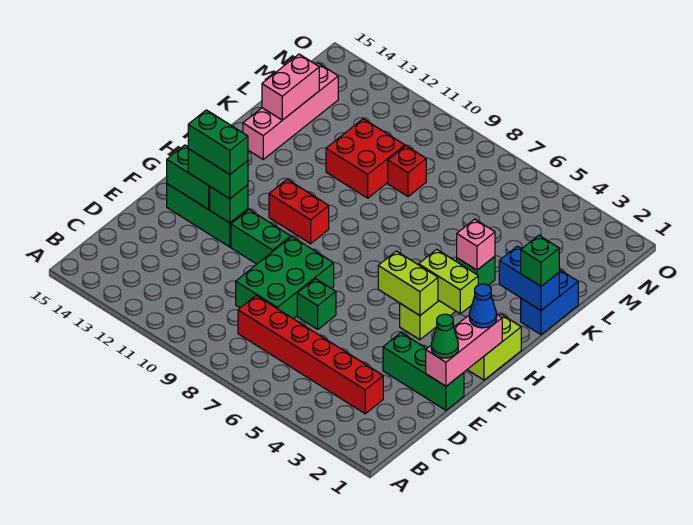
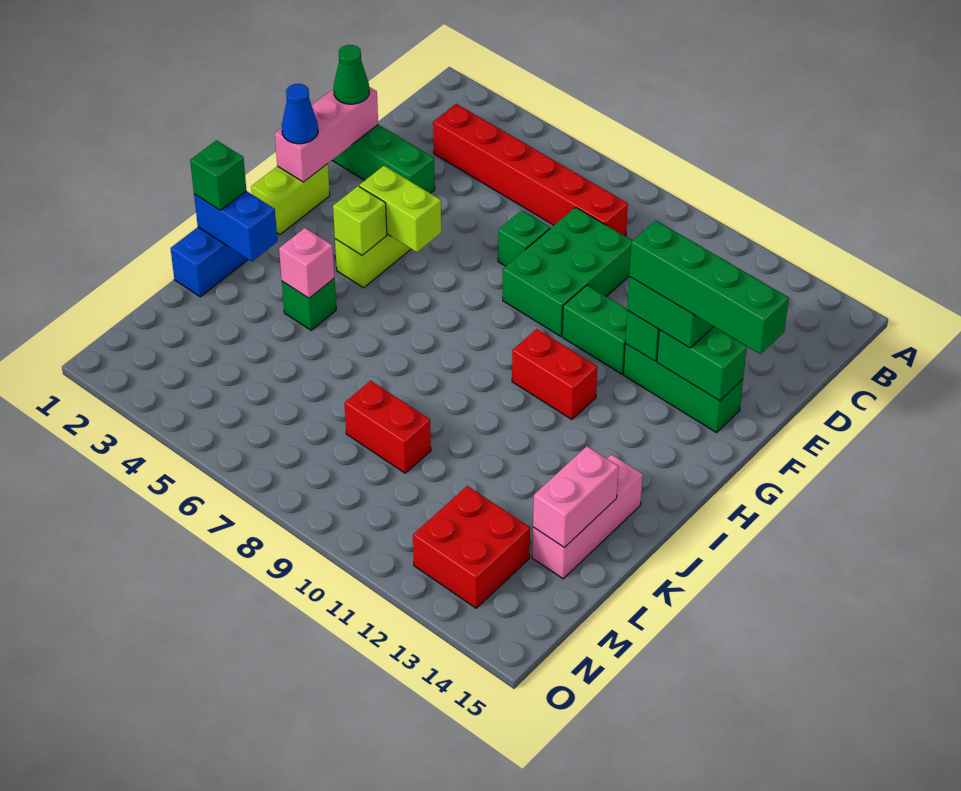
green brick F12:F13 level 4 -> green brick F12:F15 level 4
lime brick H3:H4 level 2 -> lime brick H4 level 2
pink brick J14:M14 level 1 -> pink brick J14:L14 level 1
red brick K10:L11 level 1 -> red brick M12:N13 level 1
red brick L9 level 1 -> red brick L8:L9 level 1

